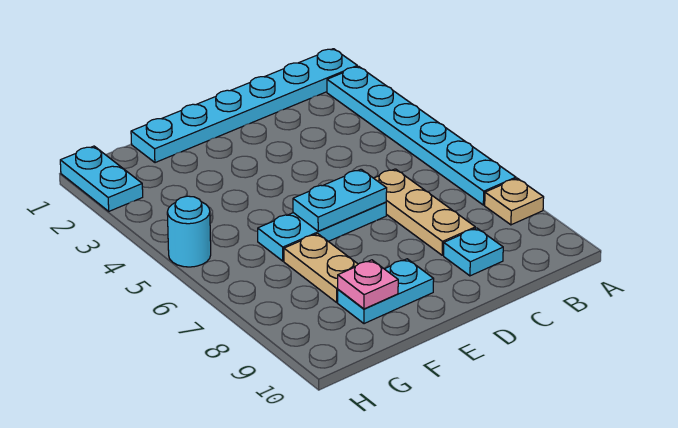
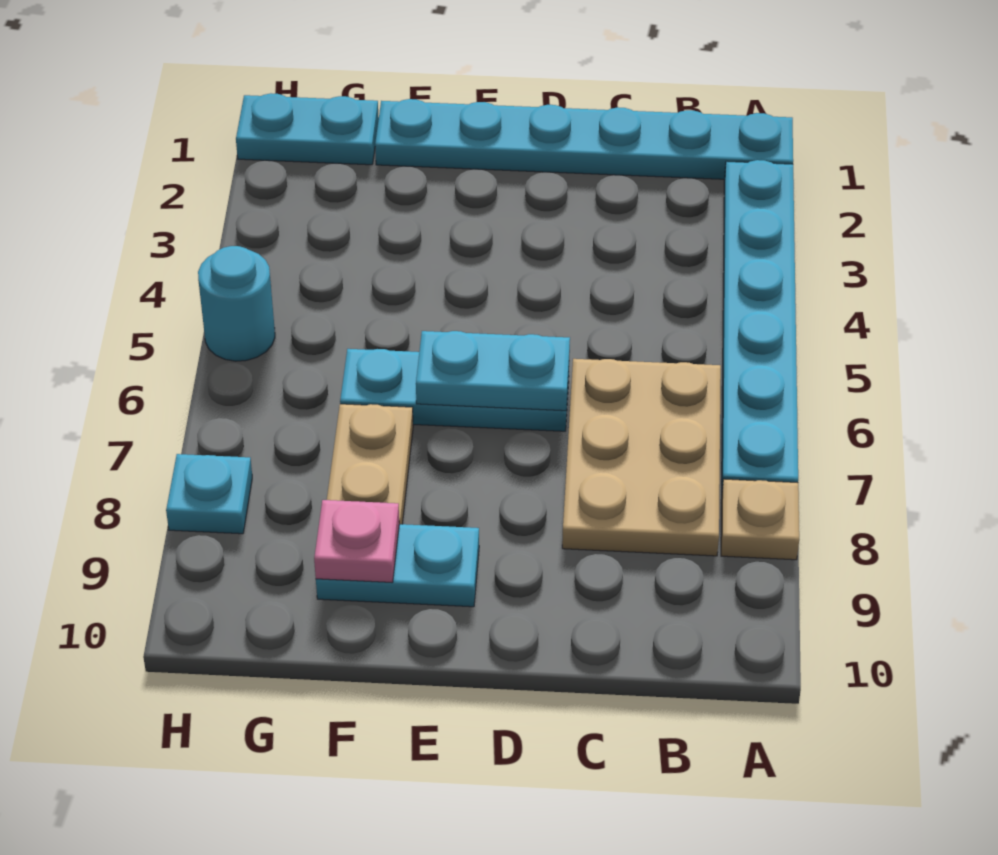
tan plate C6:C8 level 1 -> tan plate B6:C8 level 1
cyan plate C9 level 1 -> cyan plate H8 level 1
cyan plate H1:H2 level 1 -> cyan plate G1:H1 level 1

